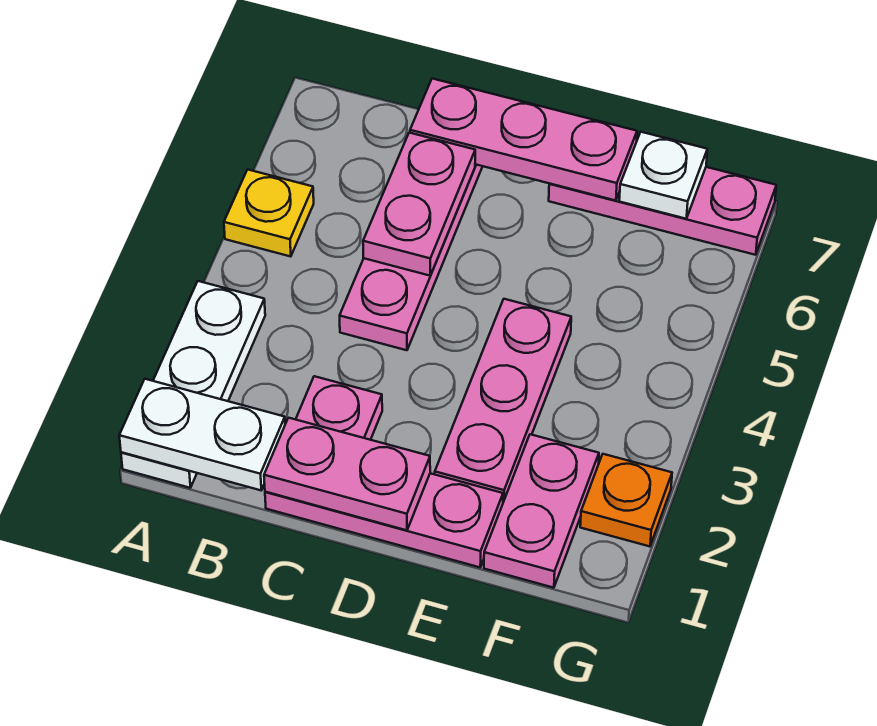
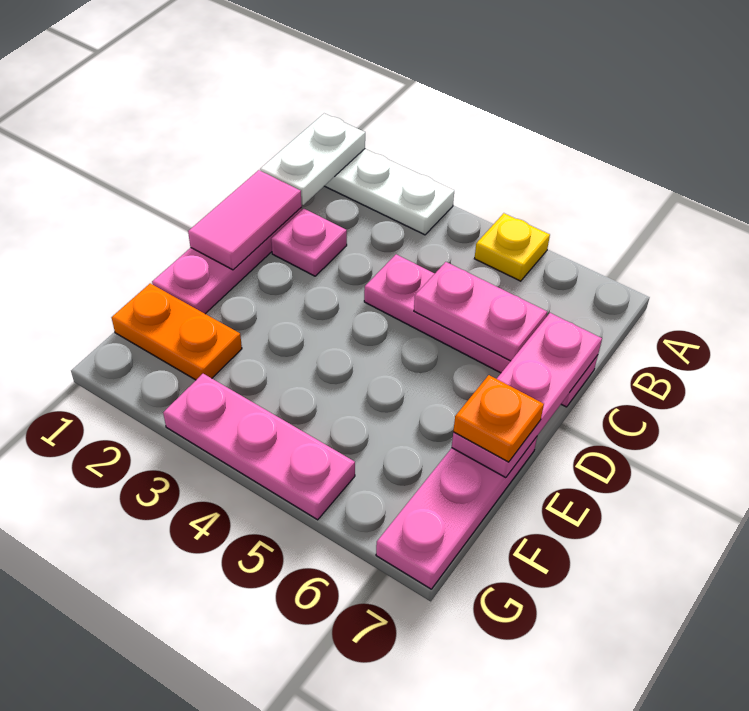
pink plate C1:D1 level 2 -> pink tile C1:D1 level 2
pink plate E2:E4 level 1 -> pink plate G3:G5 level 1
pink plate F1:F2 level 1 -> orange plate F1:F2 level 1
white plate F7 level 2 -> none
orange plate G2 level 1 -> orange plate E7 level 3

